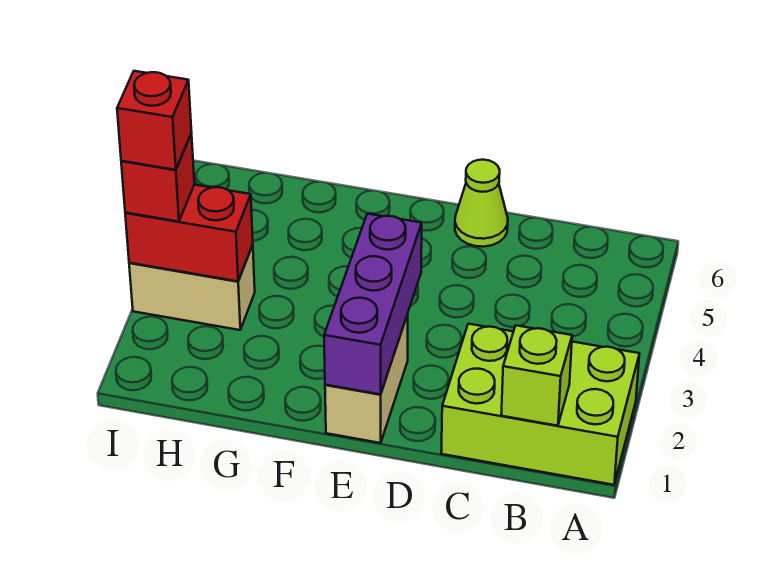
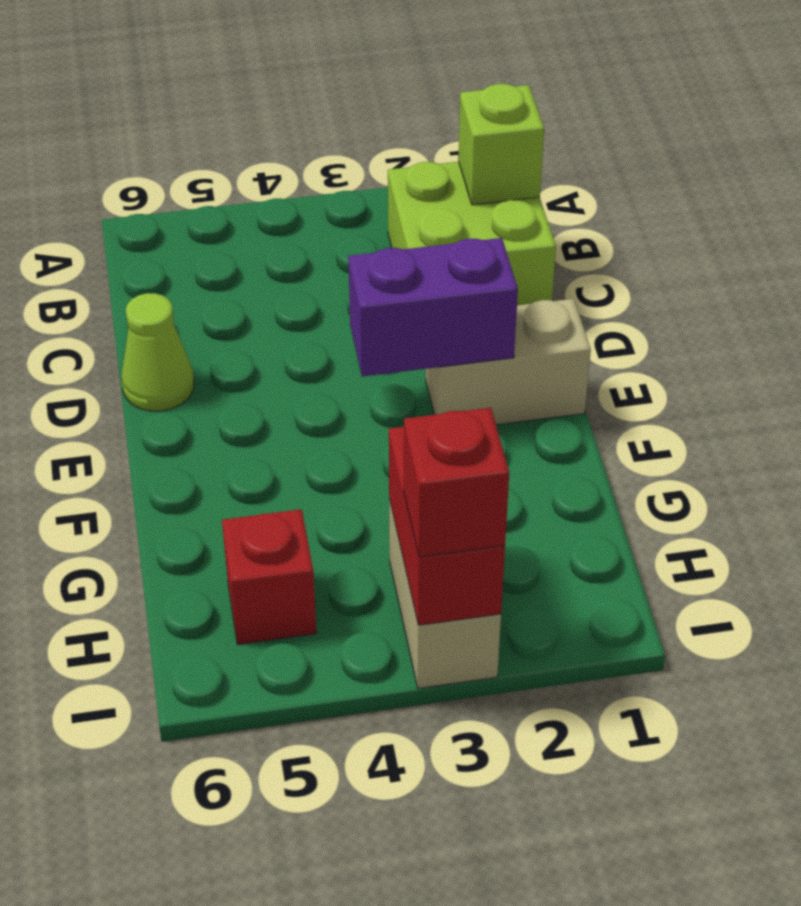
lime brick A1:C2 level 1 -> lime brick B1:C2 level 1
purple brick E1:E3 level 2 -> purple brick E2:E3 level 2
red brick I3 level 4 -> red brick H5 level 1

